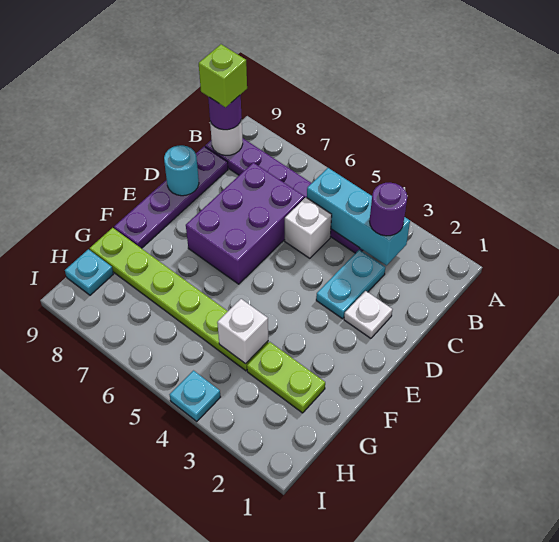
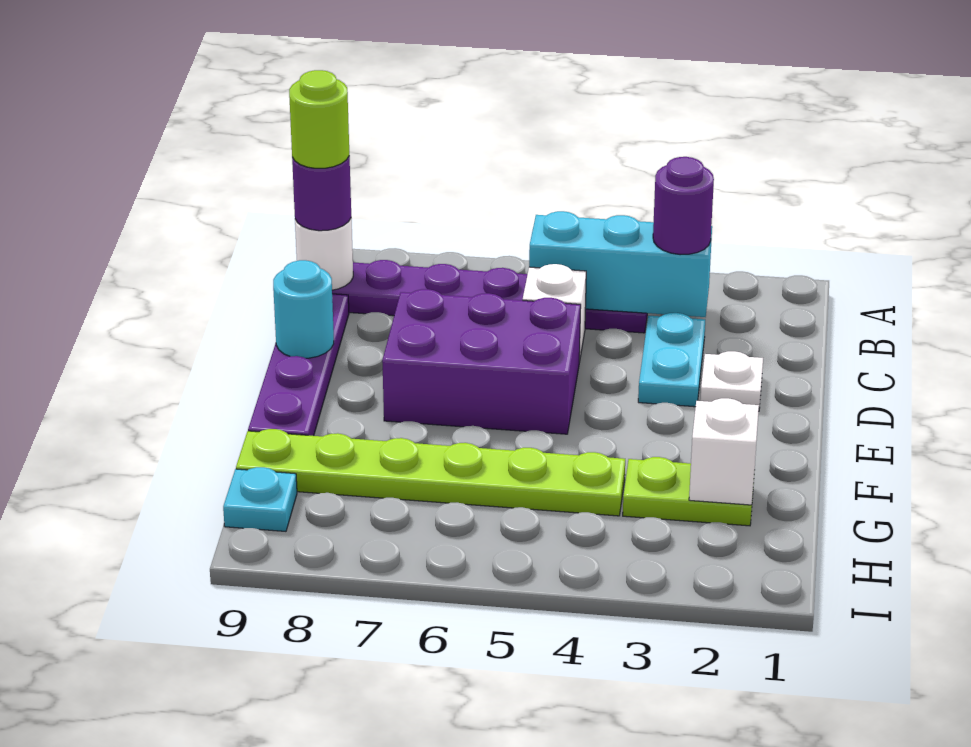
lime brick B9 level 4 -> lime round brick B9 level 4
purple brick C6:E7 level 1 -> purple brick D5:E7 level 1
white brick G4 level 2 -> white brick G2 level 2
cyan plate I4 level 1 -> none

